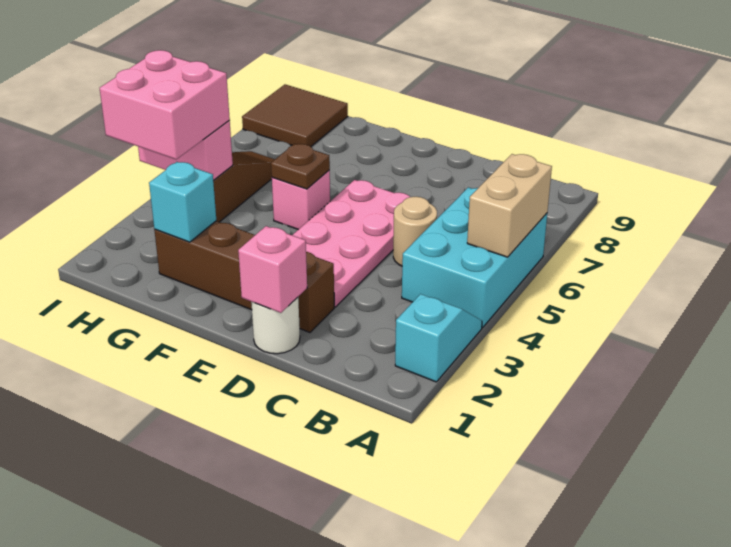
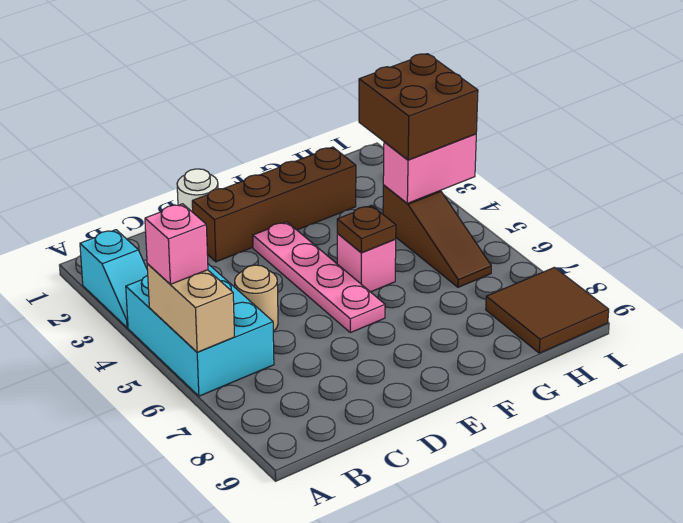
pink brick D1 level 2 -> pink brick A5 level 3
pink plate D3:E6 level 1 -> pink plate E3:E6 level 1
cyan brick G2 level 2 -> none
pink brick H3:I4 level 3 -> brown brick H3:I4 level 3

